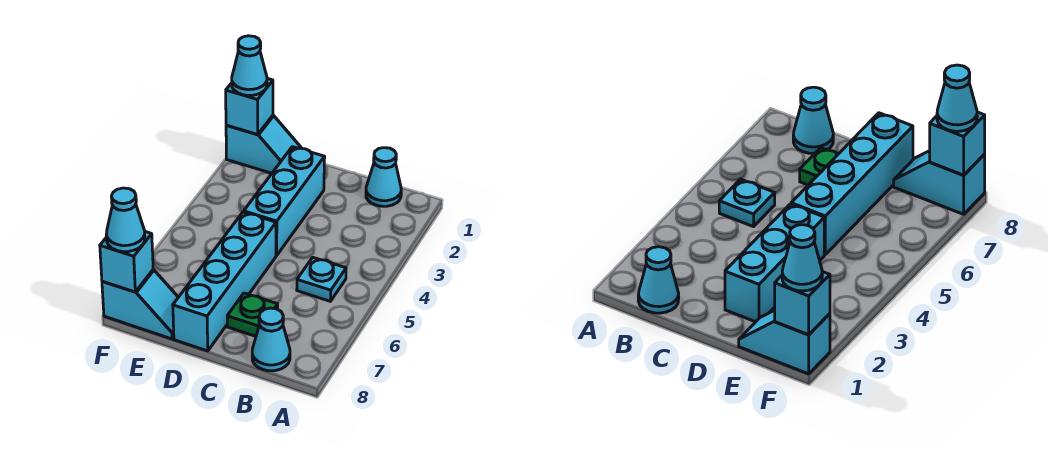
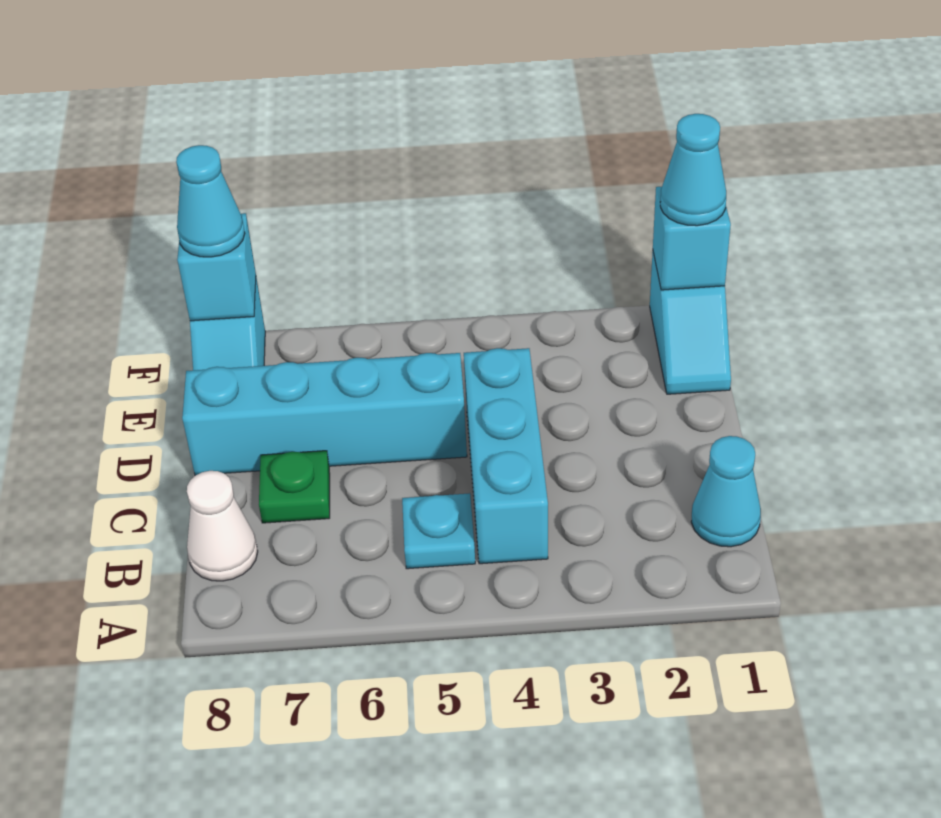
cyan cone B8 level 1 -> white cone B8 level 1
cyan brick D2:D4 level 1 -> cyan brick B4:D4 level 1

